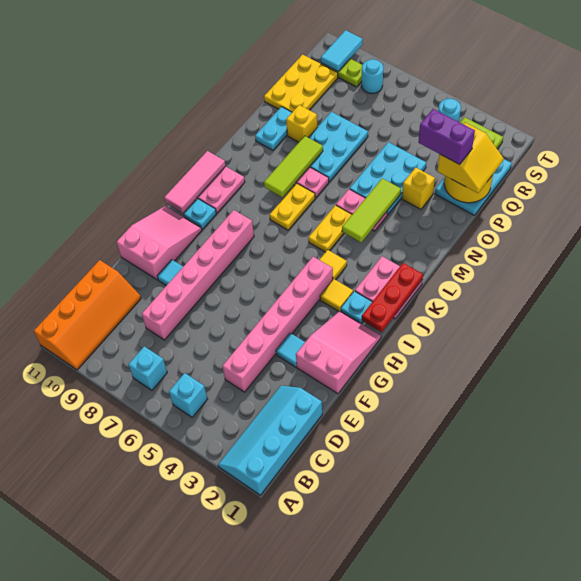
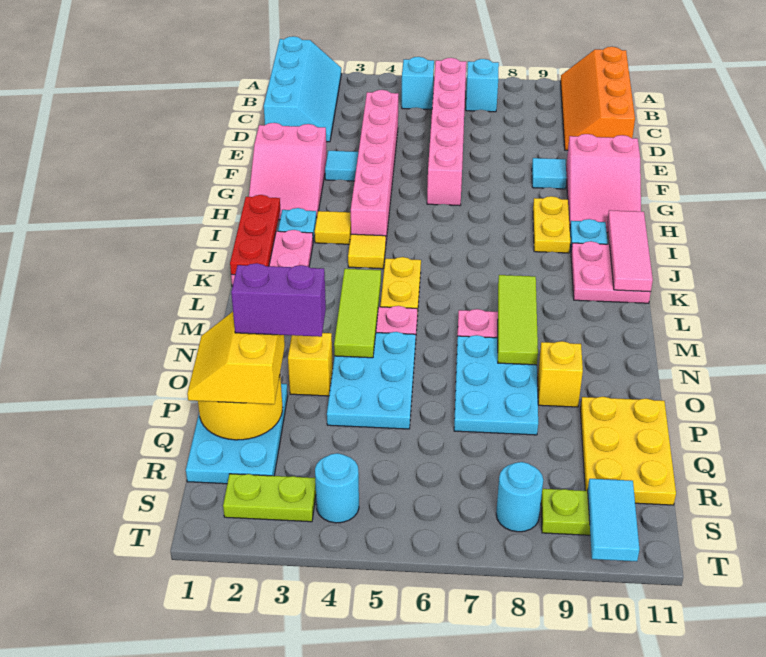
pink brick D8:I8 level 1 -> pink brick B6:G6 level 1
yellow plate K7:L7 level 1 -> yellow plate H9:I9 level 1
cyan plate N10:O10 level 1 -> none

